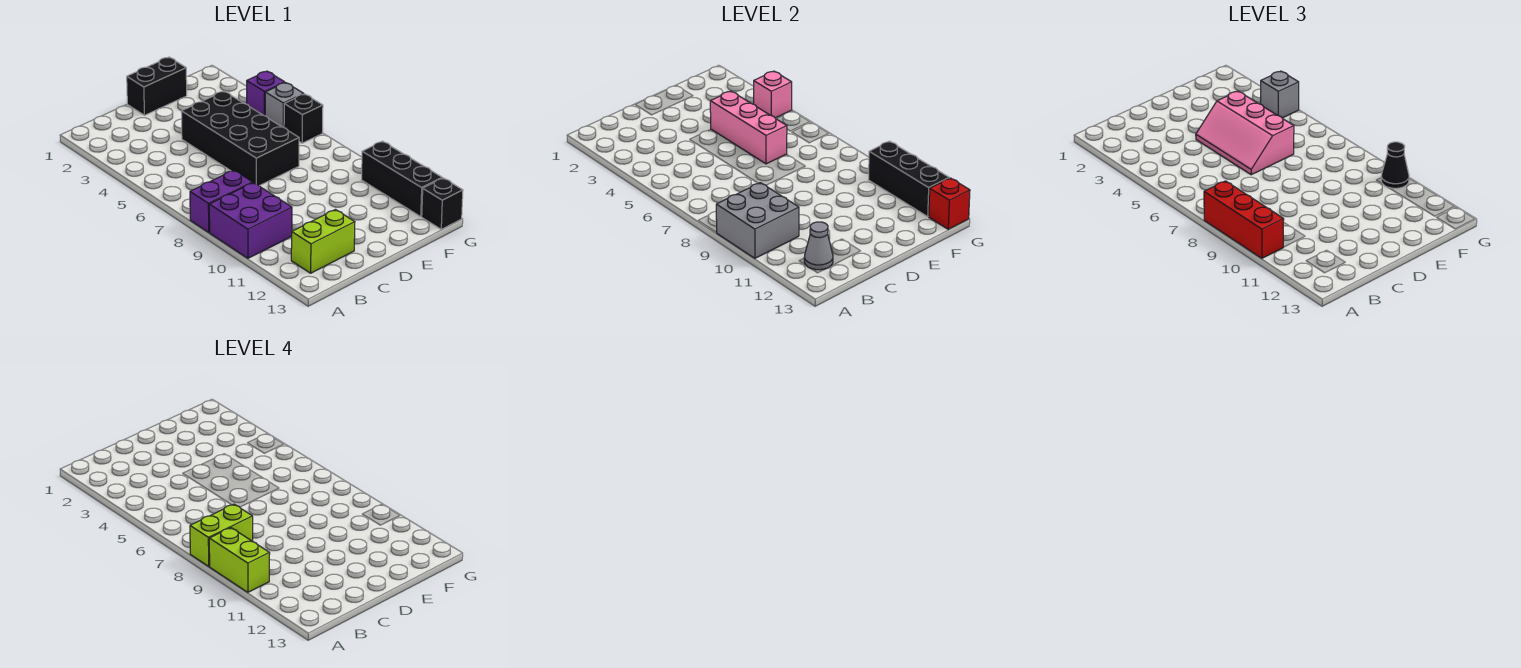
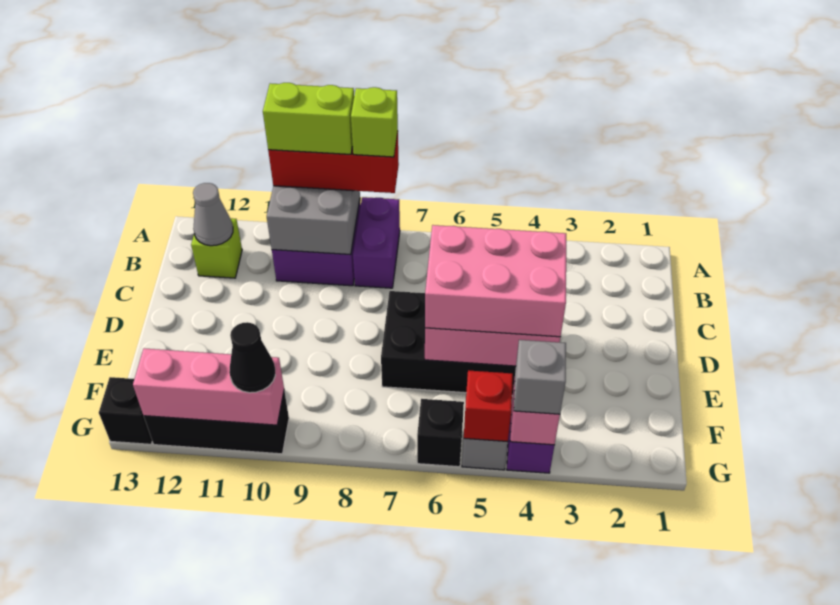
lime brick A8:B8 level 4 -> lime brick A8 level 4
lime brick B12:C12 level 1 -> lime brick B12 level 1
black brick D1:E1 level 1 -> none
pink slope D4:E6 level 3 top E -> pink brick D4:E6 level 3
black brick G10:G12 level 2 -> pink brick G10:G12 level 2
red brick G13 level 2 -> red brick G5 level 2

